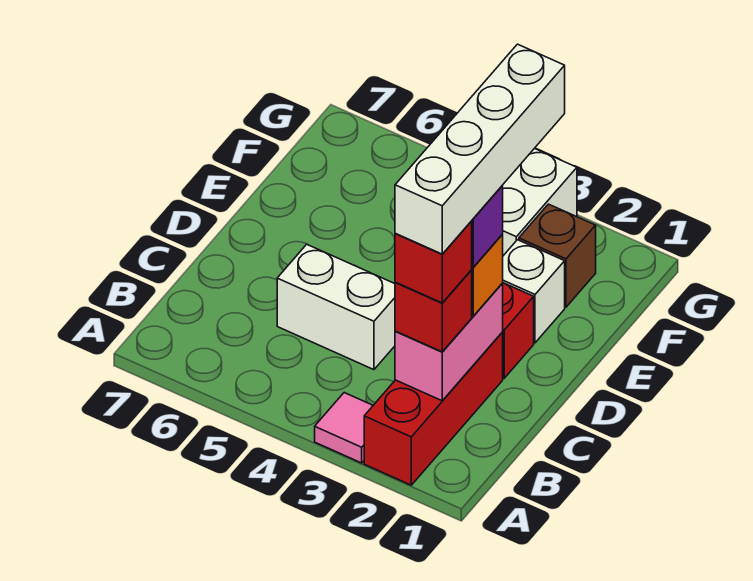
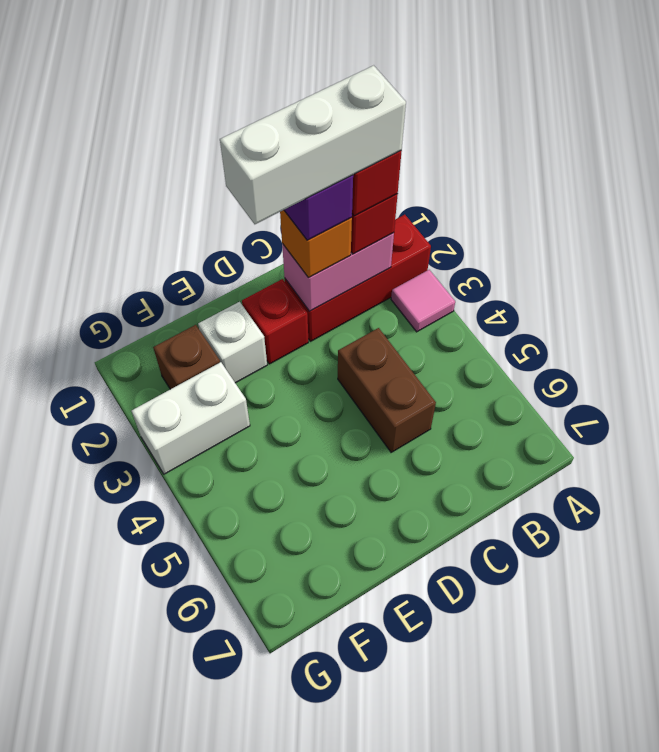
white brick B2:E2 level 5 -> white brick B2:D2 level 5
white brick C4:C5 level 1 -> brown brick C4:C5 level 1

